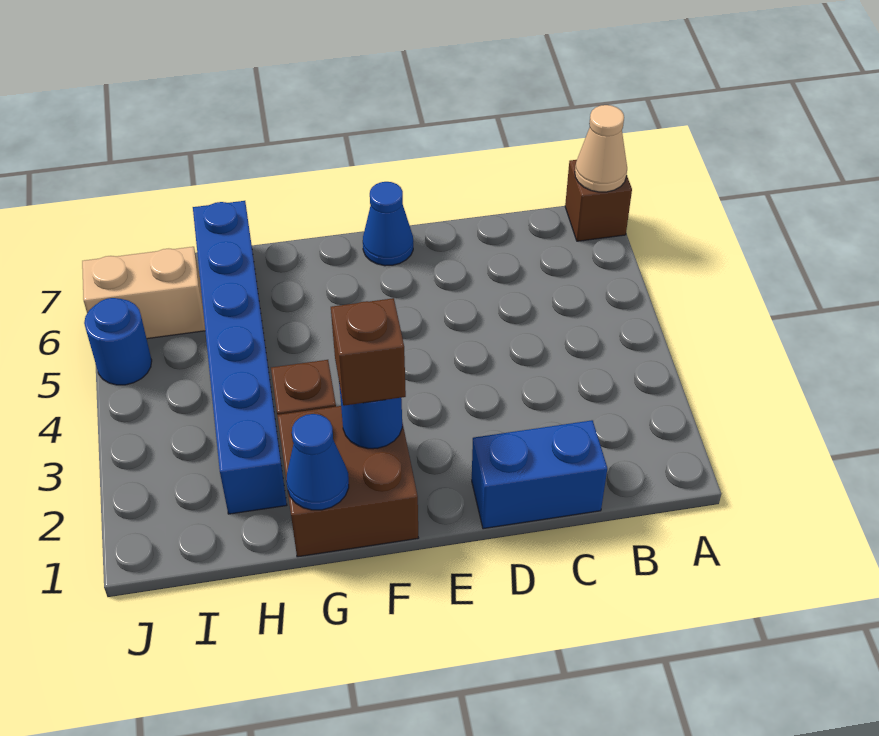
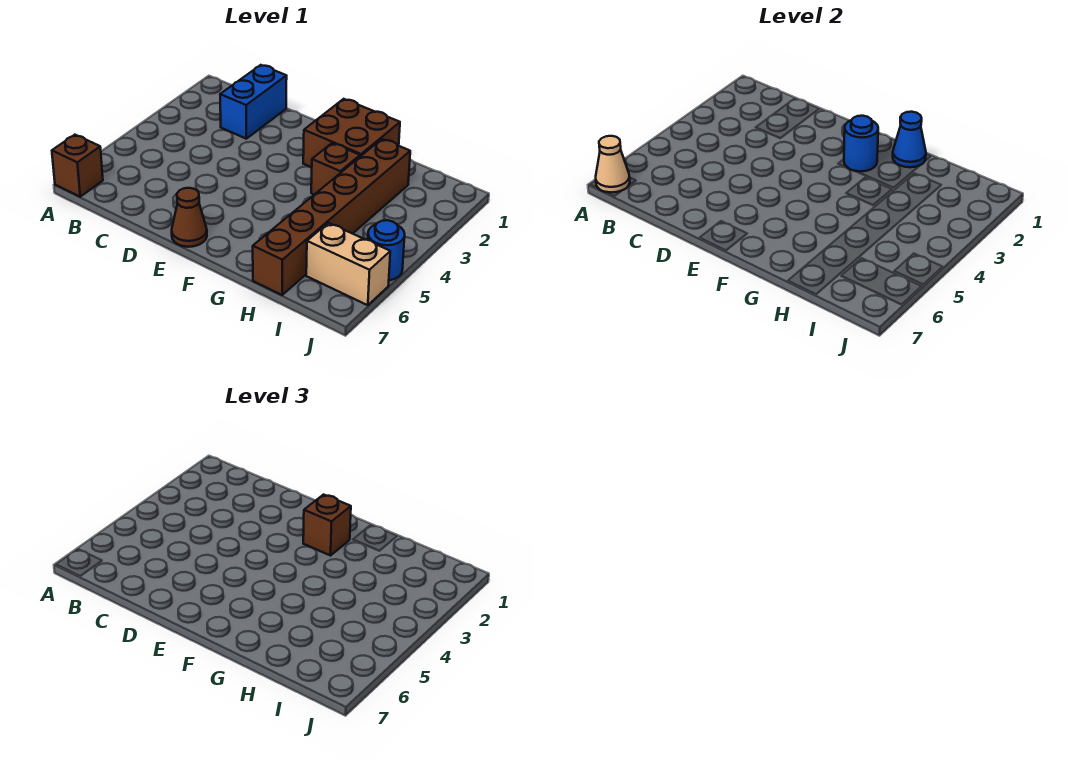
blue brick C1:D1 level 1 -> blue brick C1:C2 level 1
blue cone E7 level 1 -> brown cone E7 level 1
blue brick H2:H7 level 1 -> brown brick H2:H7 level 1

